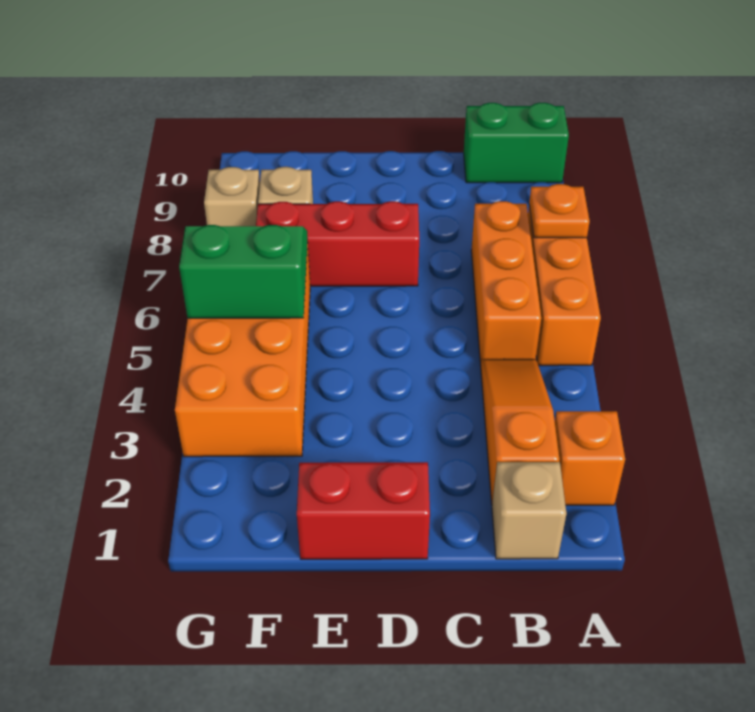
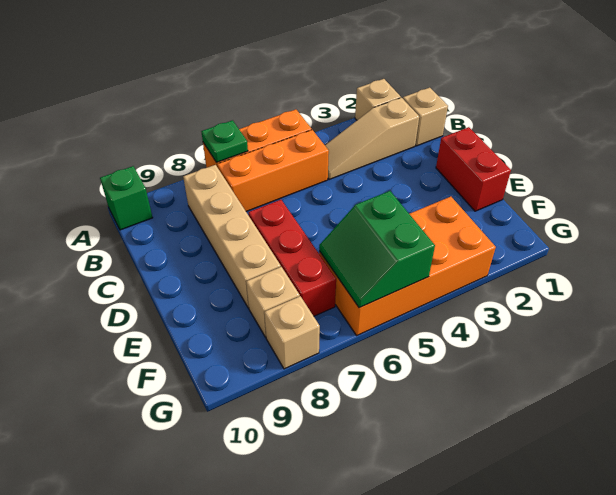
orange brick A2 level 1 -> tan brick A2 level 1
orange plate A7 level 2 -> green plate A7 level 2
green brick A10:B10 level 1 -> green brick A10 level 1
orange slope B2:B4 level 1 top 2 -> tan slope B2:B4 level 1 top 2
none -> tan brick B8:E8 level 1

